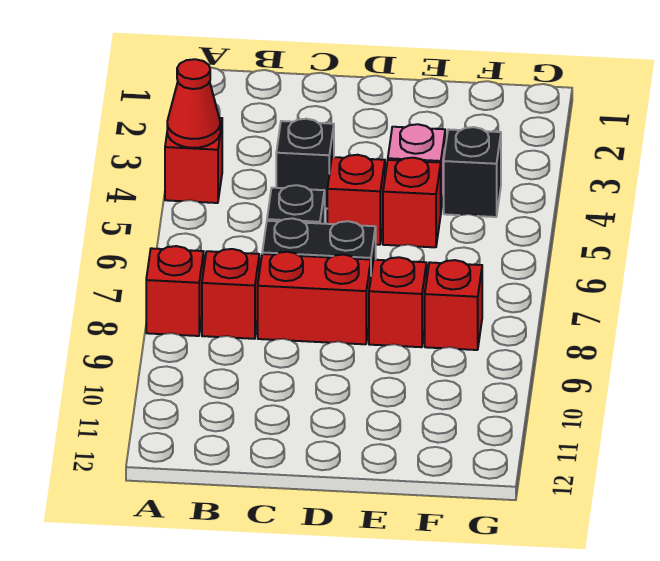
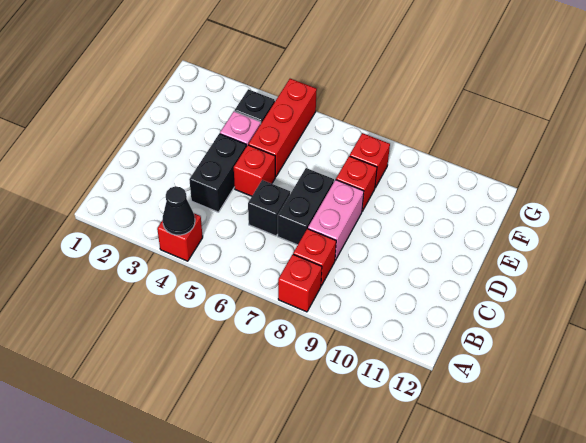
red cone A4 level 2 -> black cone A4 level 2
black brick C4 level 1 -> black brick C4:D4 level 1
red brick C8:D8 level 1 -> pink brick C8:D8 level 1
red brick E5 level 1 -> red brick E5:G5 level 1

